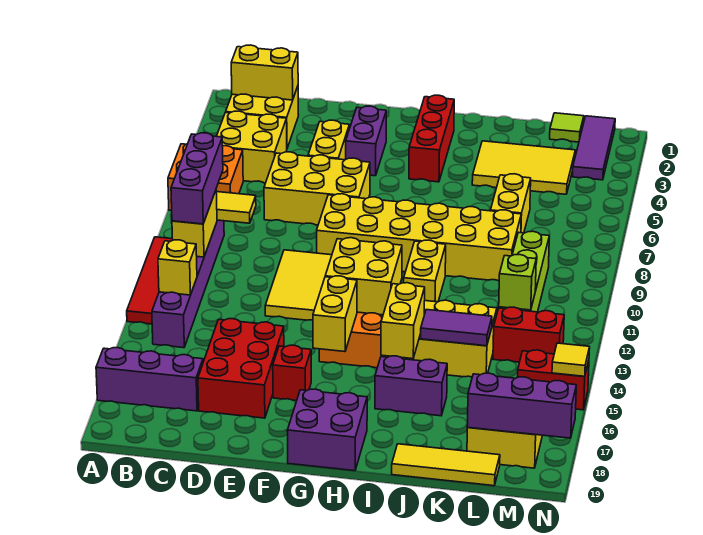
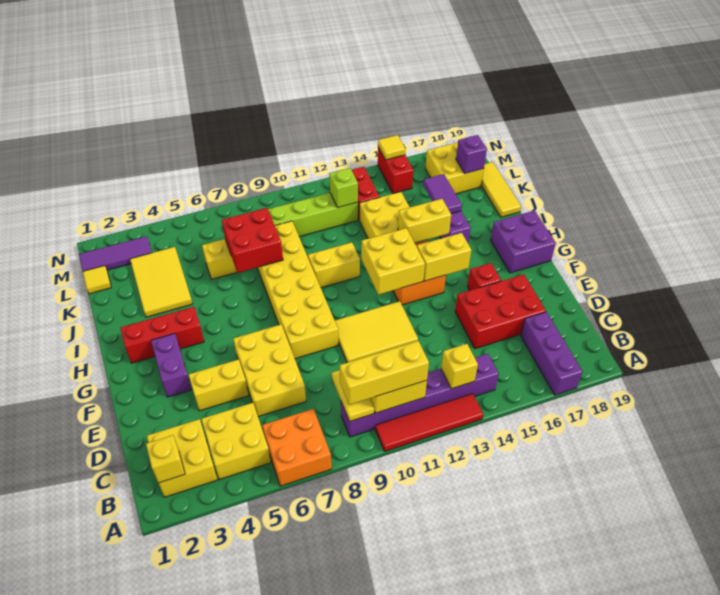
yellow brick B2:C2 level 2 -> yellow brick B2 level 2
purple brick B9:B11 level 3 -> yellow brick B9:B11 level 3
purple brick F3:F4 level 1 -> purple brick F3:G3 level 1
none -> red brick J7:K8 level 2
purple tile J14:K14 level 2 -> purple tile J16:K16 level 2
lime tile L1 level 1 -> yellow tile L1 level 1
purple brick L18:N18 level 2 -> purple brick L18 level 2

